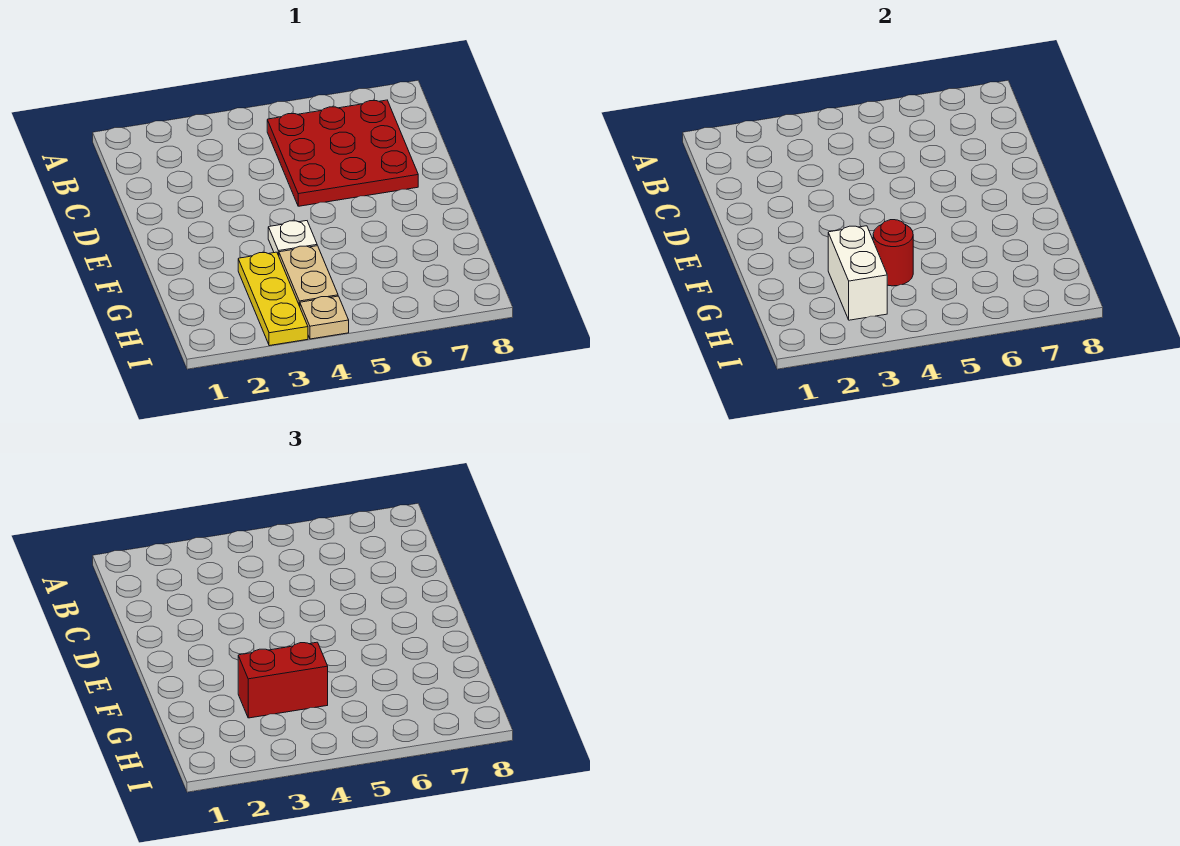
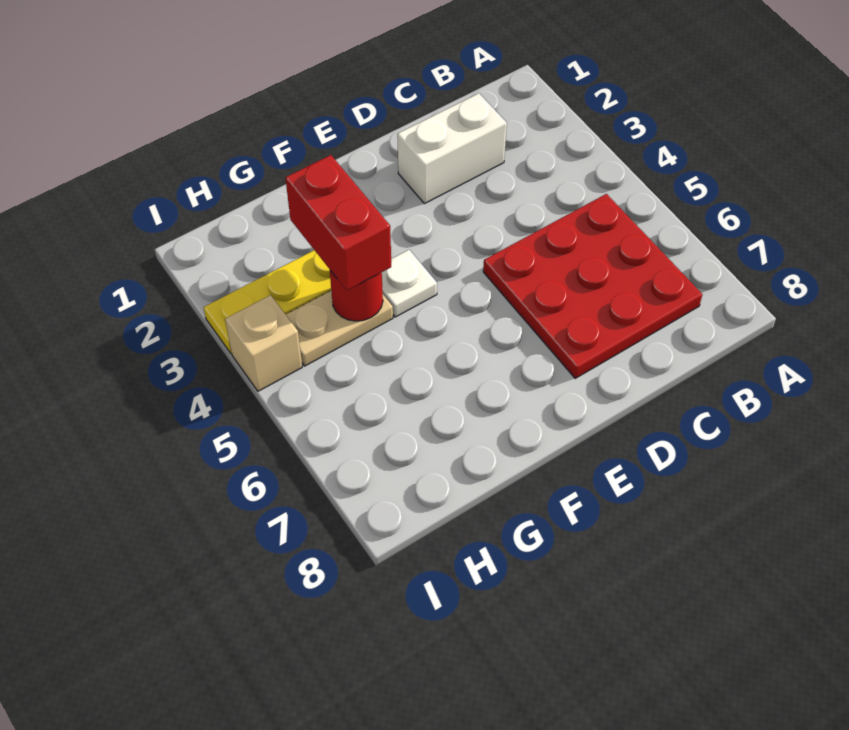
white brick G3:H3 level 2 -> white brick C2:D2 level 1
tan plate I4 level 1 -> tan brick I4 level 1

